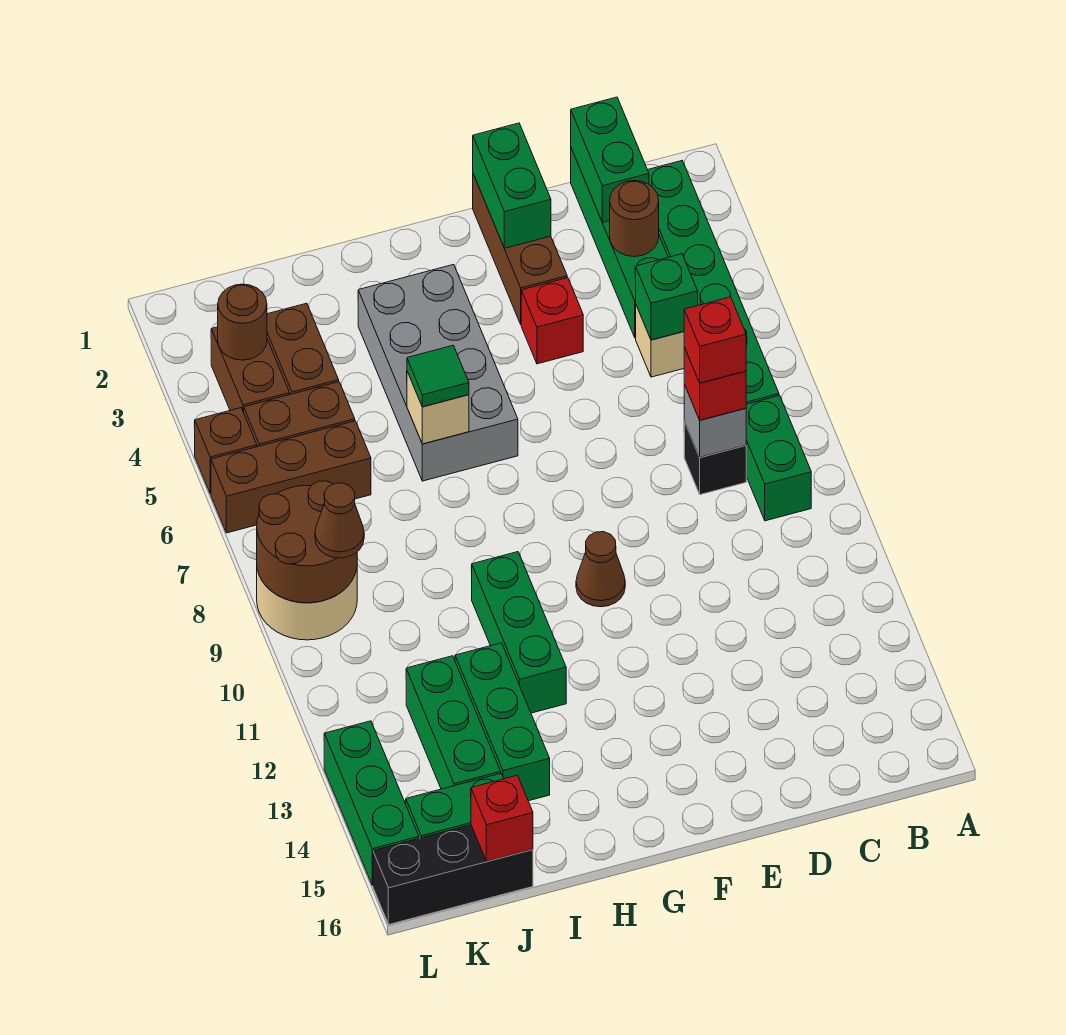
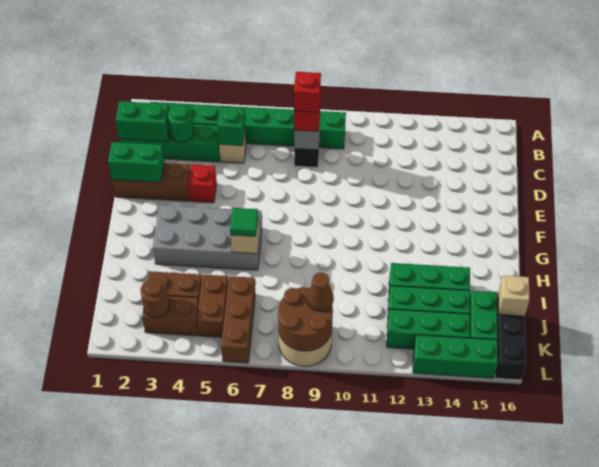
brown round brick C3 level 2 -> green round brick C3 level 2
brown cone F10 level 1 -> none
green brick H10:H12 level 1 -> green brick K12:K14 level 1
red brick J16 level 2 -> tan brick J16 level 2
brown brick L5 level 1 -> none

